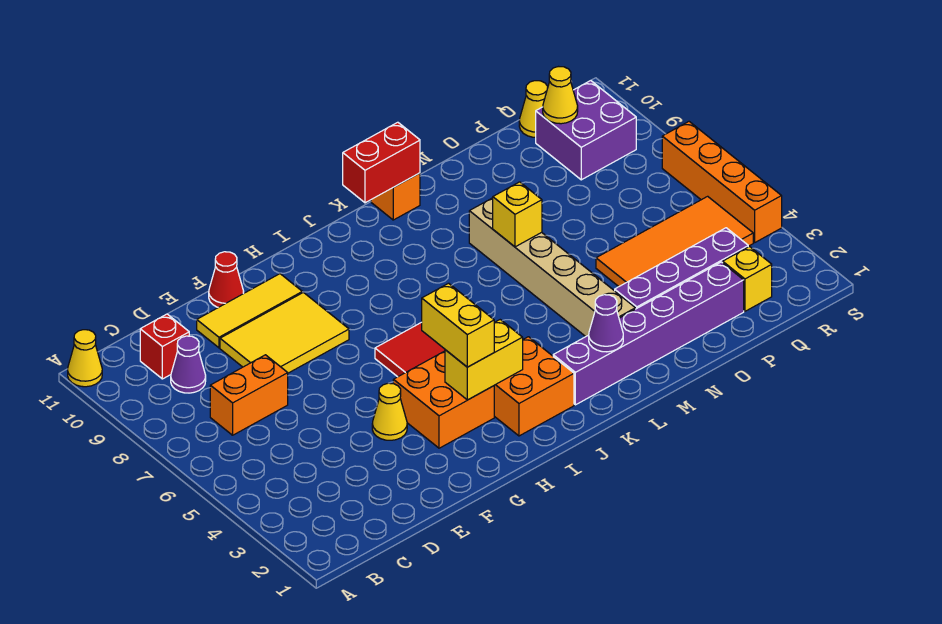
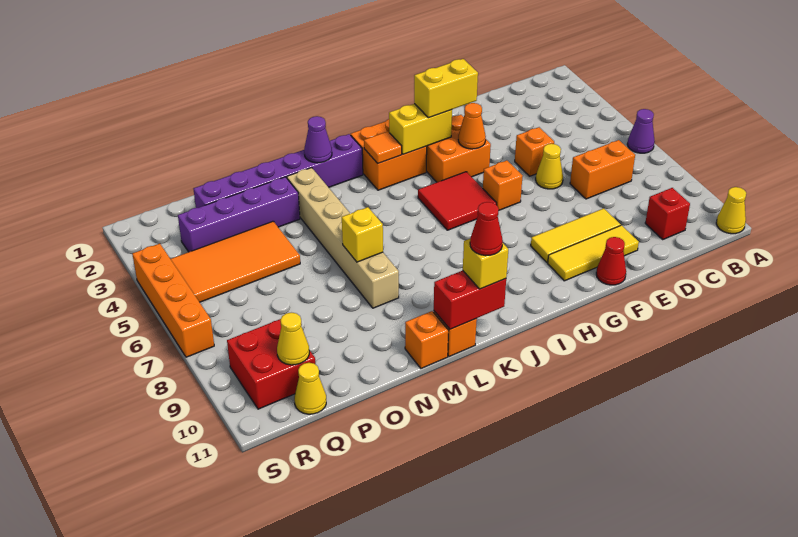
purple cone C9 level 1 -> purple cone A6 level 1
none -> orange brick E5 level 1
yellow tile E8:G9 level 1 -> yellow tile E9:G9 level 1
yellow cone F4 level 1 -> yellow cone E6 level 1
none -> orange cone G4 level 2
none -> orange brick G6 level 1
yellow brick H3:H4 level 3 -> yellow brick G3:H3 level 3
none -> orange tile J3 level 2
none -> red cone K11 level 4
none -> orange brick M11 level 1
yellow brick Q2 level 1 -> yellow brick K11 level 3
purple brick Q9:R10 level 1 -> red brick Q9:R10 level 1

